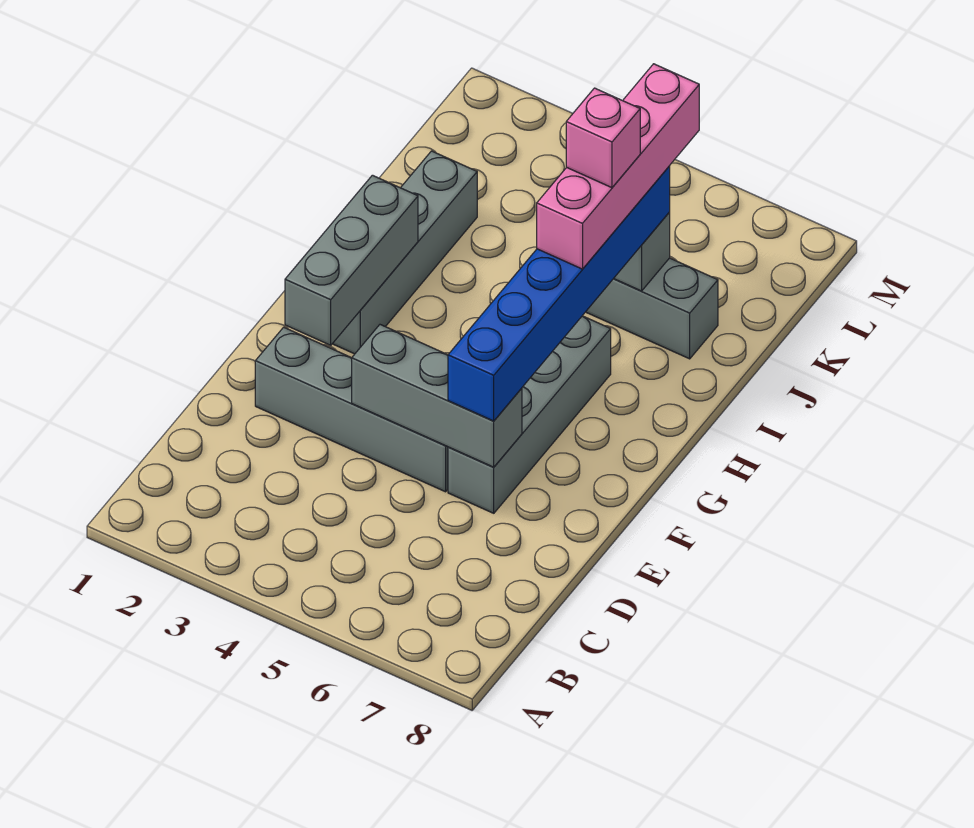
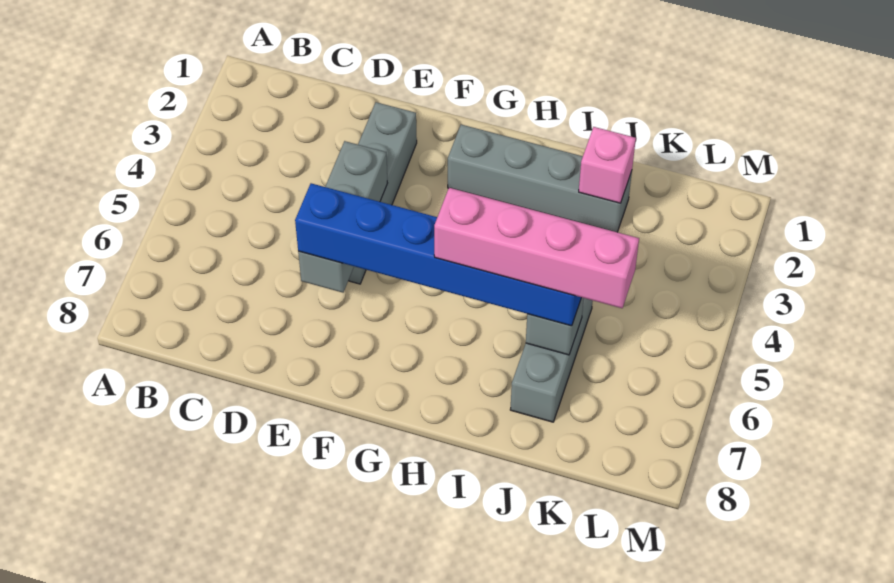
grey brick E6:H6 level 1 -> none
grey brick F2:H2 level 2 -> none
pink brick I6 level 5 -> pink brick J2 level 2

